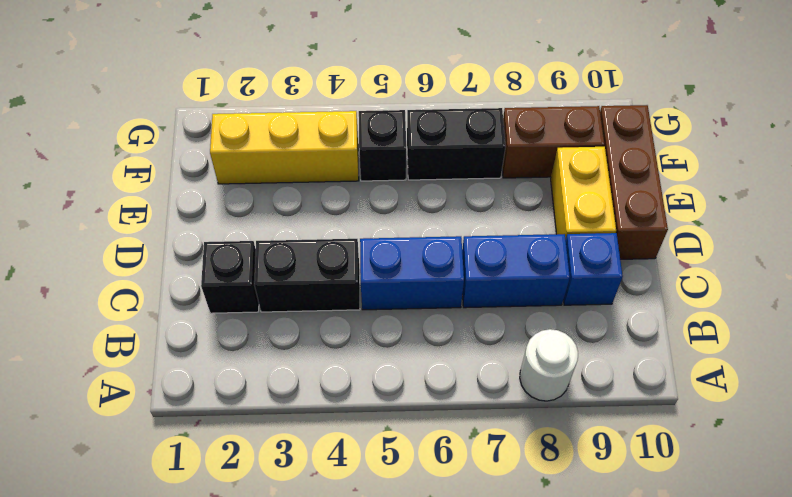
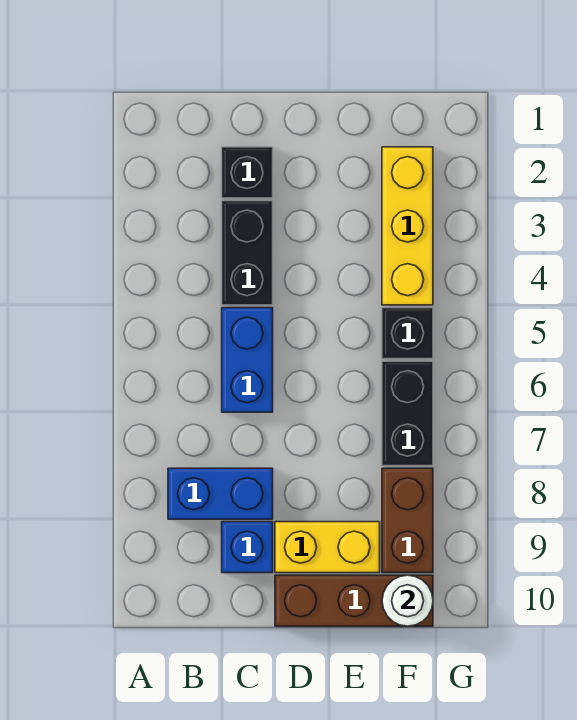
white round brick A8 level 1 -> white round brick F10 level 2
blue brick C7:C8 level 1 -> blue brick B8:C8 level 1

